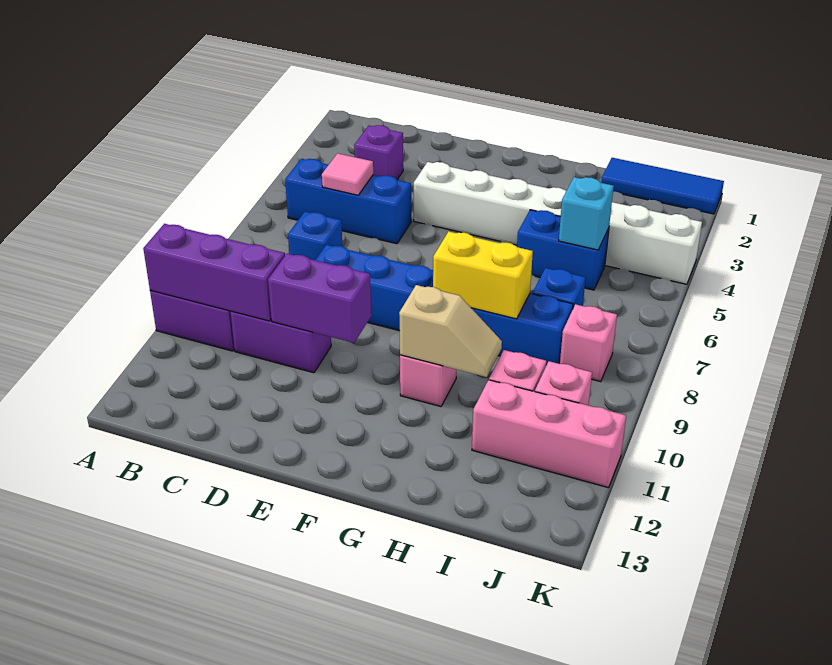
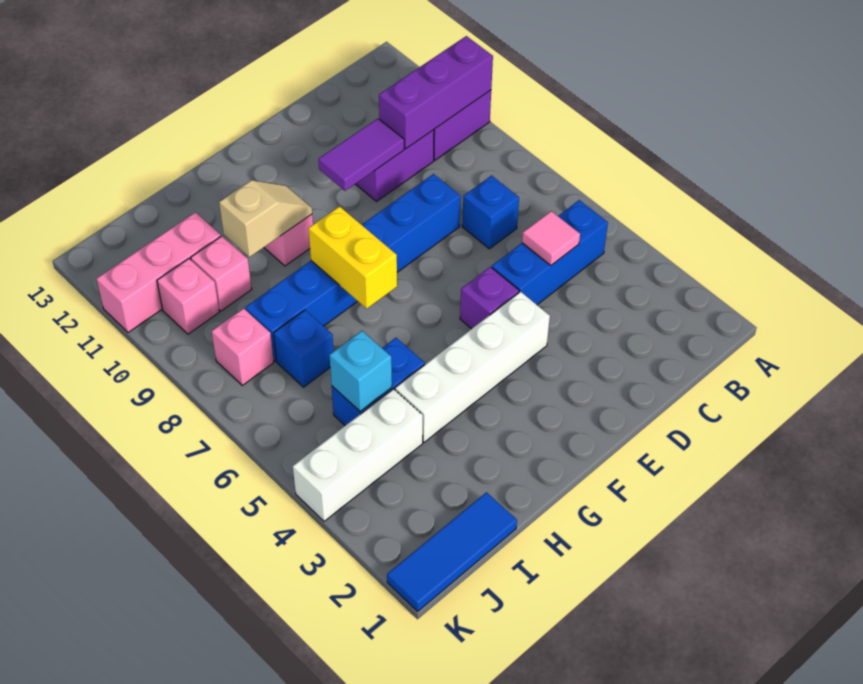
purple brick C3 level 1 -> purple brick E5 level 1
purple brick D10:E10 level 2 -> purple tile D10:E10 level 2
yellow brick G8:H8 level 2 -> yellow brick G7:G8 level 2
tan slope G10:H10 level 2 top G -> tan slope G10:H10 level 2 top H

